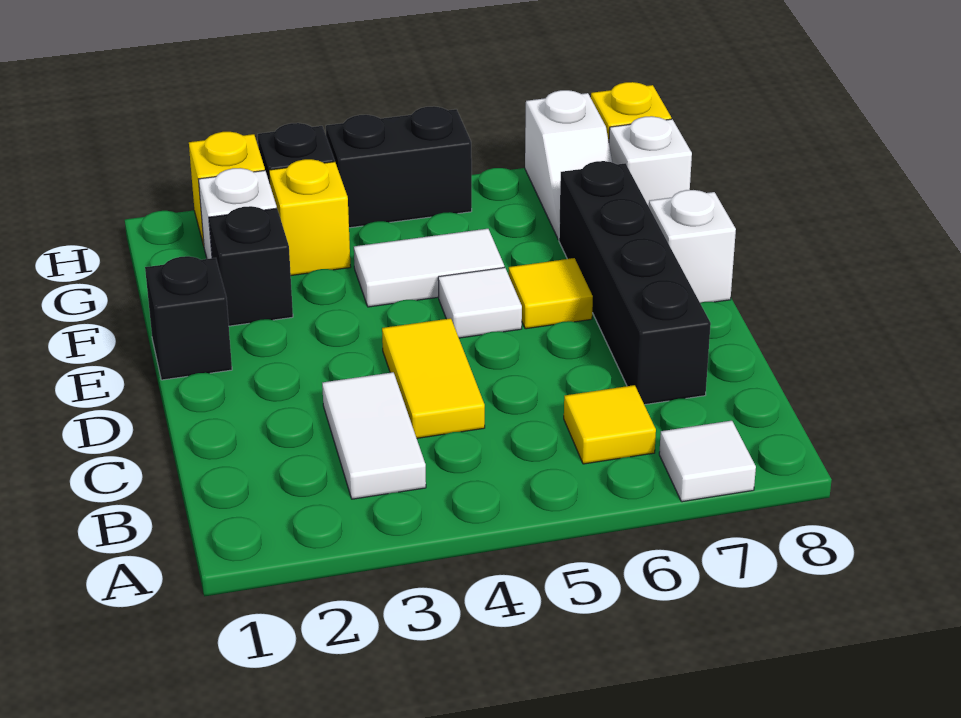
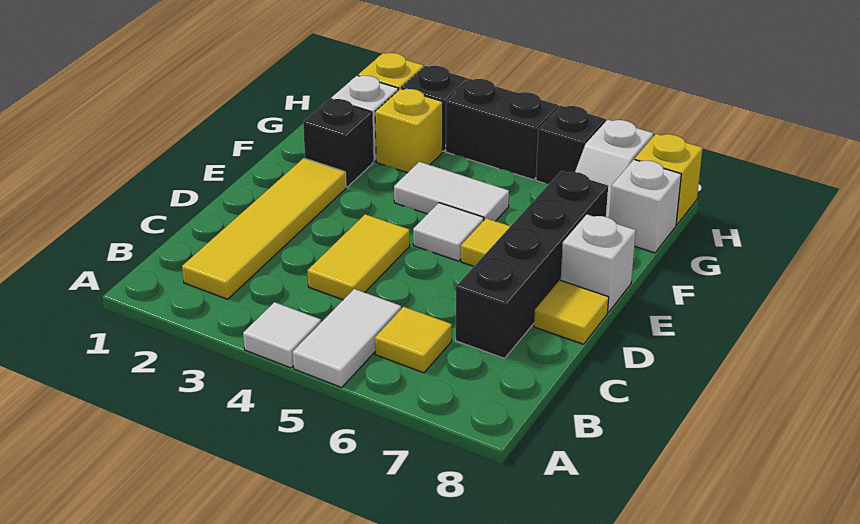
white tile A7 level 1 -> white tile A4 level 1
none -> yellow tile B2:E2 level 1
white tile B3:C3 level 1 -> white tile A5:B5 level 1
none -> yellow tile D8 level 1
black brick E1 level 1 -> black brick H6 level 1

